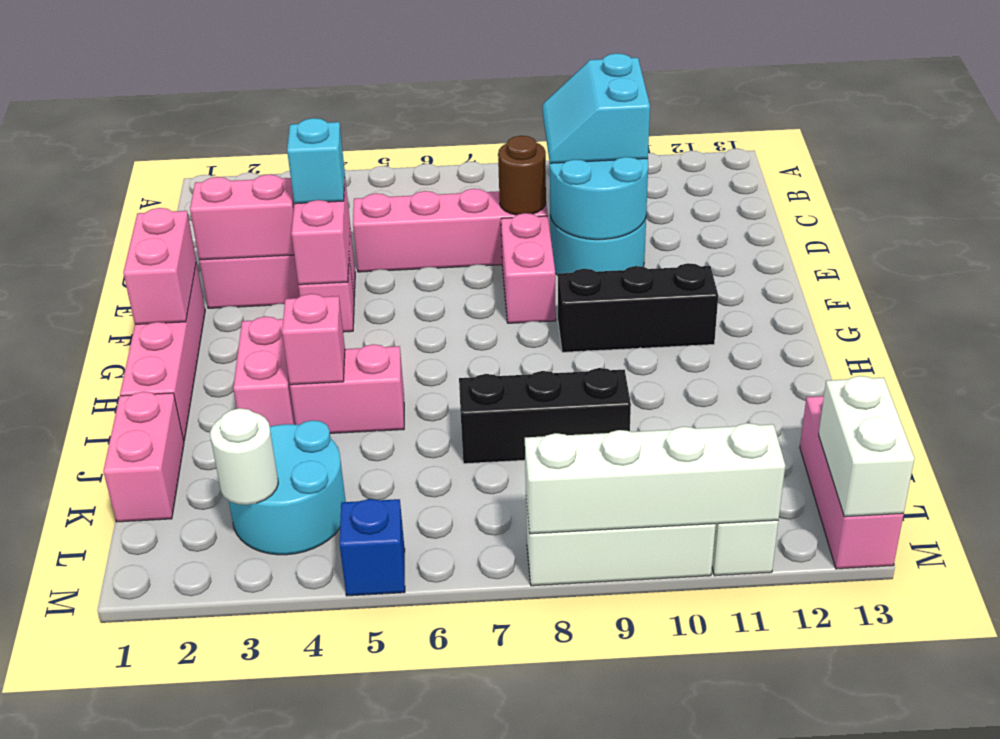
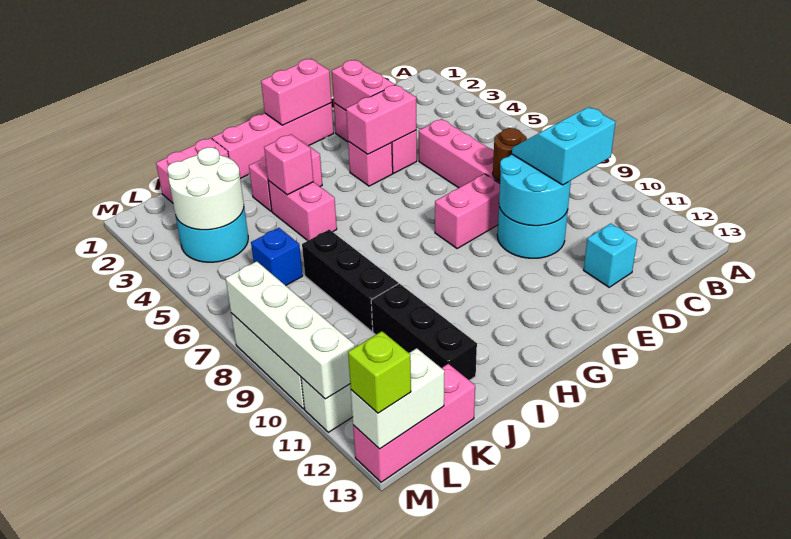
cyan brick E4 level 3 -> cyan brick D12 level 1
black brick G9:G11 level 1 -> black brick J10:J12 level 1
white round brick L3 level 2 -> white round brick K3:L4 level 2
blue brick M5 level 1 -> blue brick K6 level 1
none -> lime brick M13 level 3

